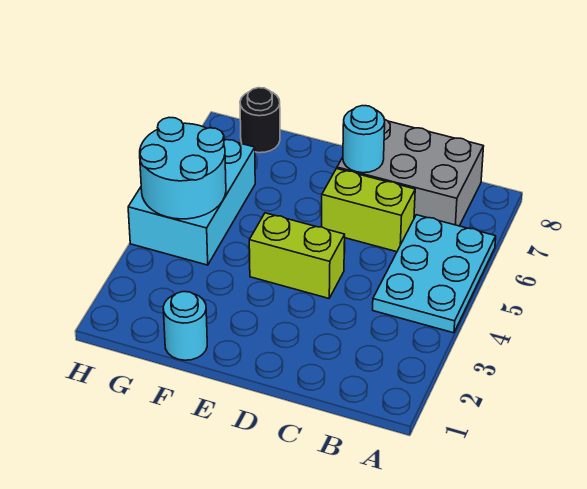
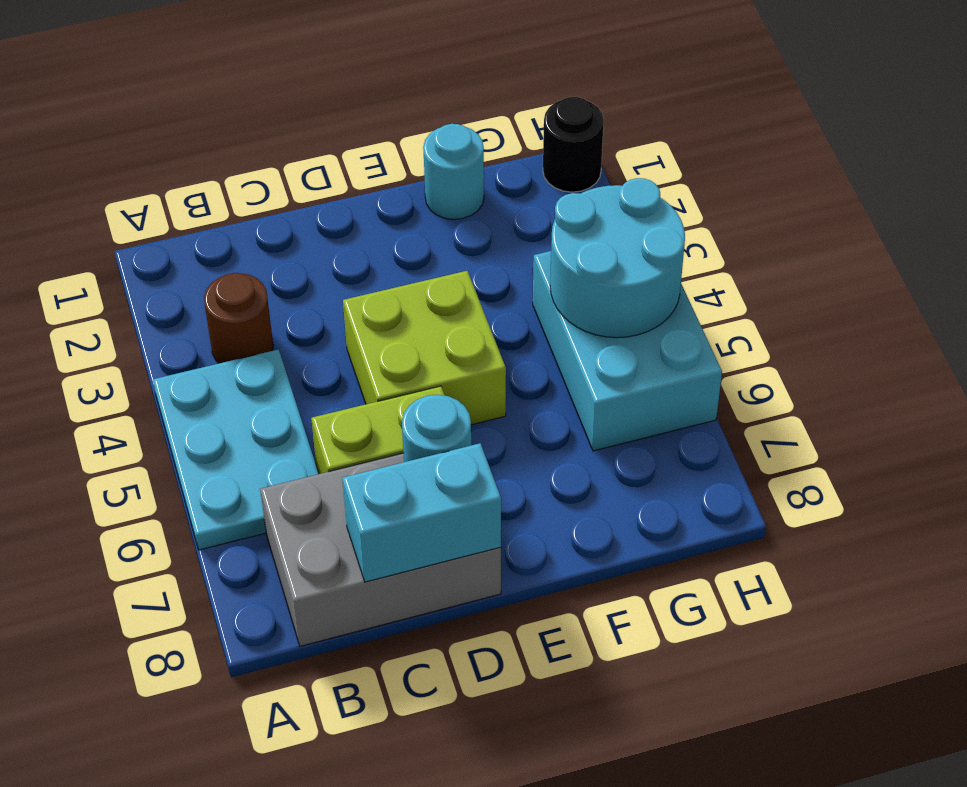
none -> brown round brick B3 level 1
none -> cyan brick C8:D8 level 2
lime brick D4:E4 level 1 -> lime brick D4:E5 level 1
black round brick G8 level 1 -> black round brick H1 level 1

